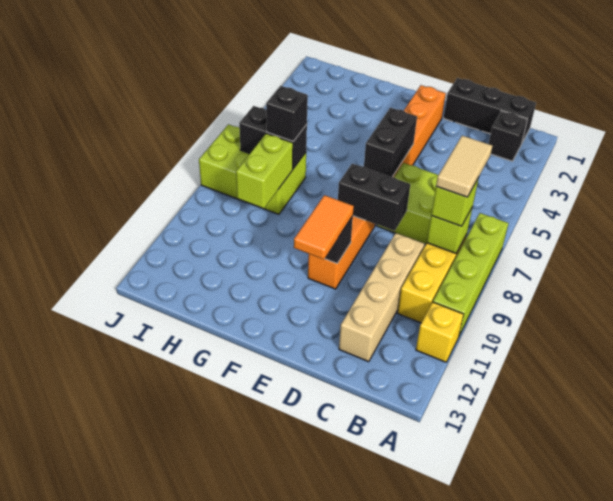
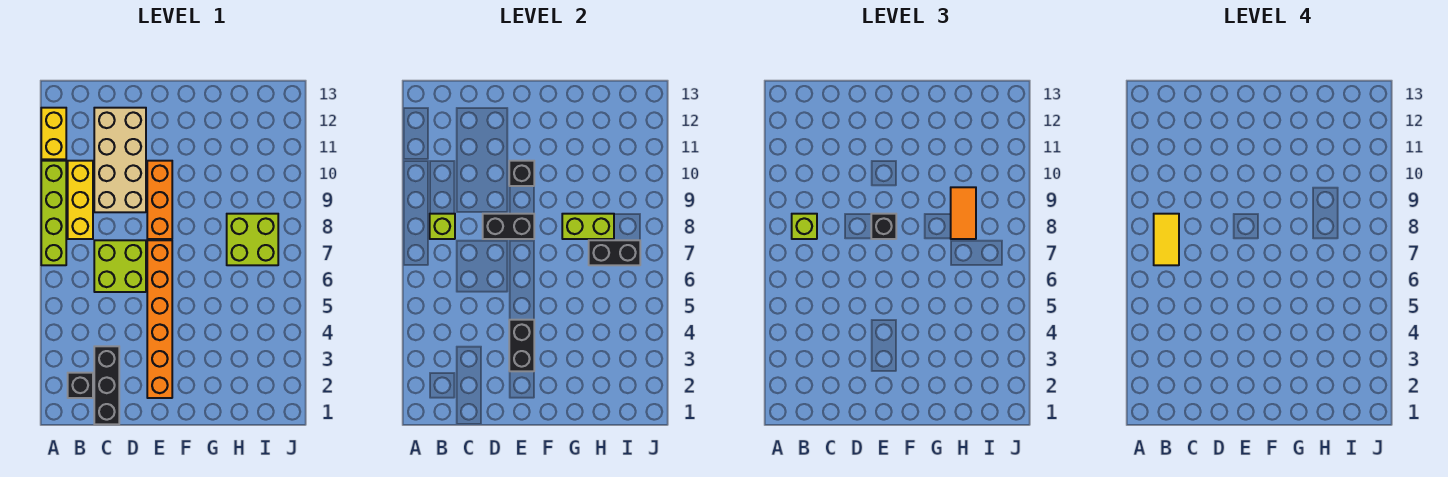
yellow brick A11 level 1 -> yellow brick A11:A12 level 1
black brick B1:D1 level 1 -> black brick C1:C3 level 1
tan tile B7:B8 level 4 -> yellow tile B7:B8 level 4
tan brick C9:C12 level 1 -> tan brick C9:D12 level 1
black brick E5:E6 level 2 -> black brick E3:E4 level 2
orange tile E10:E11 level 3 -> orange tile H8:H9 level 3
lime brick H7:J8 level 1 -> lime brick H7:I8 level 1
black brick H7 level 3 -> black brick E8 level 3
lime brick H8:H9 level 2 -> lime brick G8:H8 level 2

